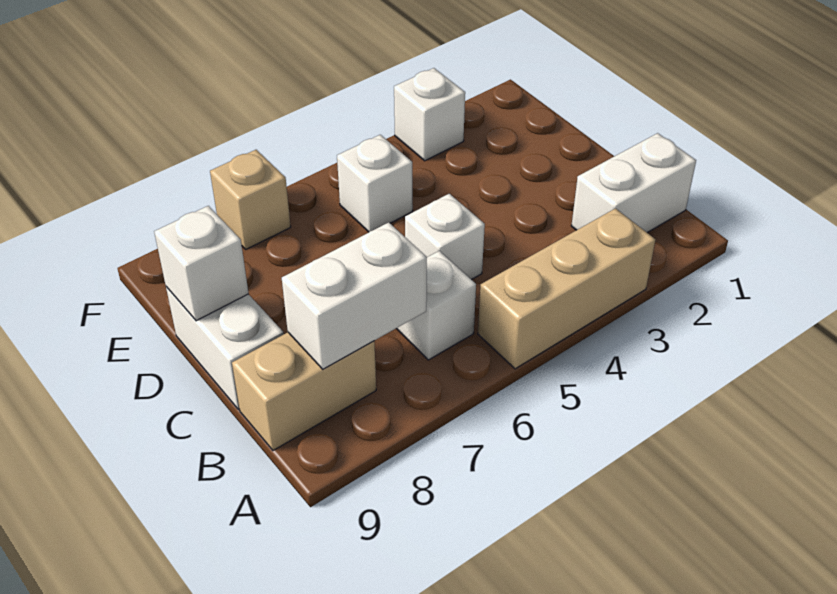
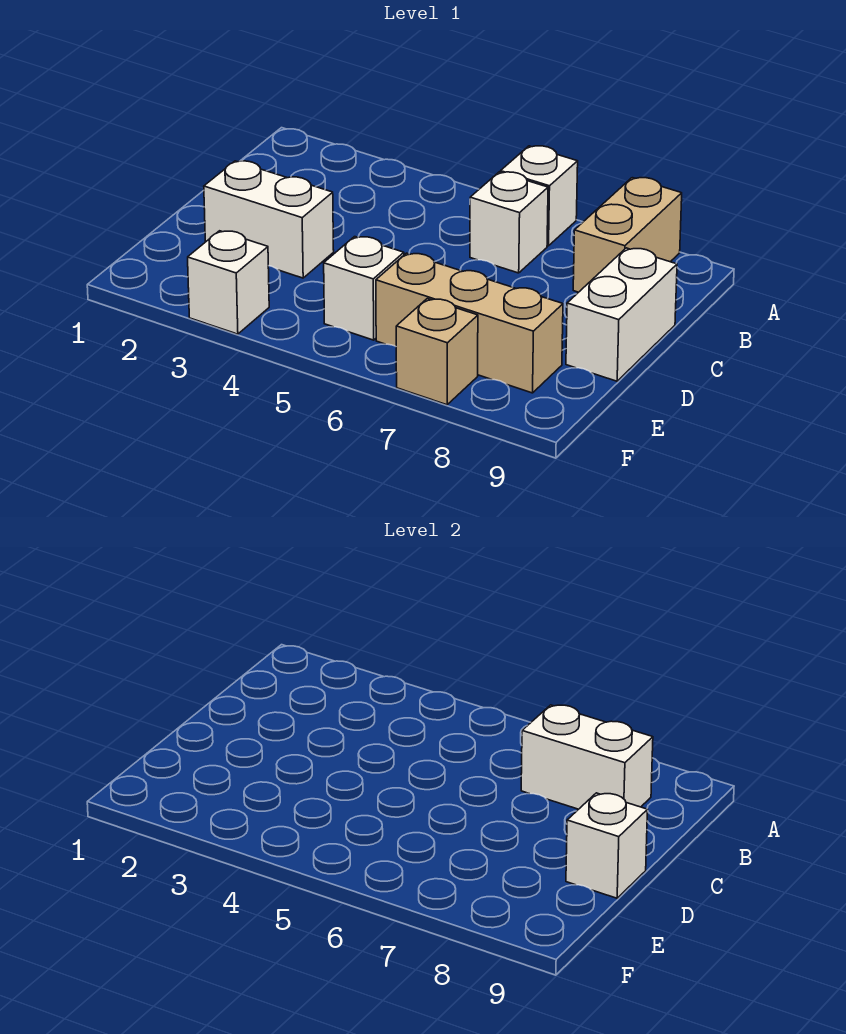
tan brick A3:A5 level 1 -> tan brick E6:E8 level 1
white brick B1:B2 level 1 -> white brick D2:D3 level 1
tan brick B8:B9 level 1 -> tan brick A8:B8 level 1
white brick C5 level 1 -> white brick A6 level 1

